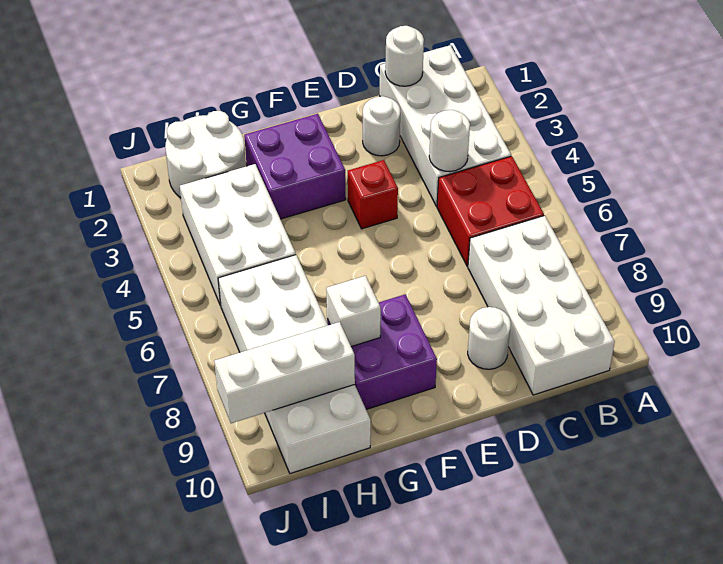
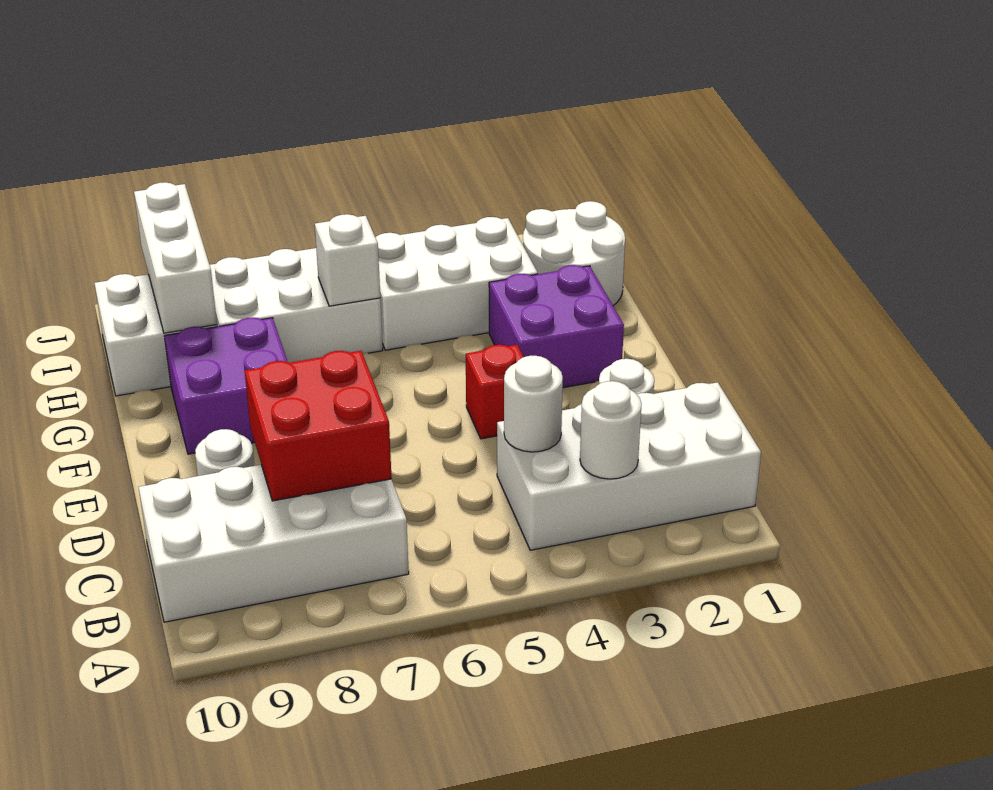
red brick B5:C6 level 1 -> red brick C7:D8 level 2
white round brick C1 level 2 -> white round brick B3 level 2
white brick G8 level 2 -> white brick H6 level 2

